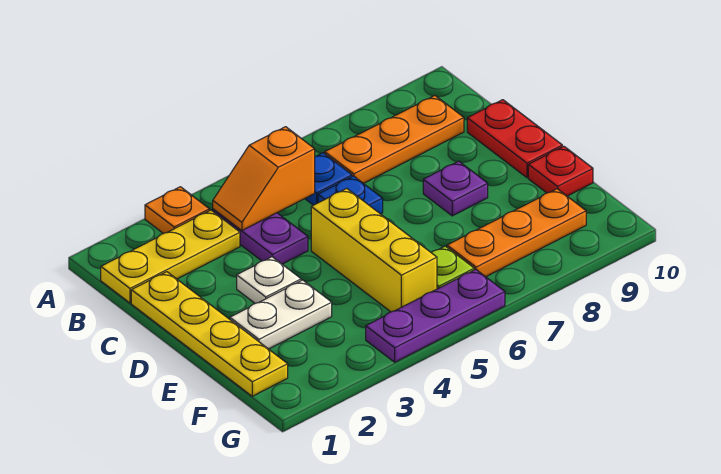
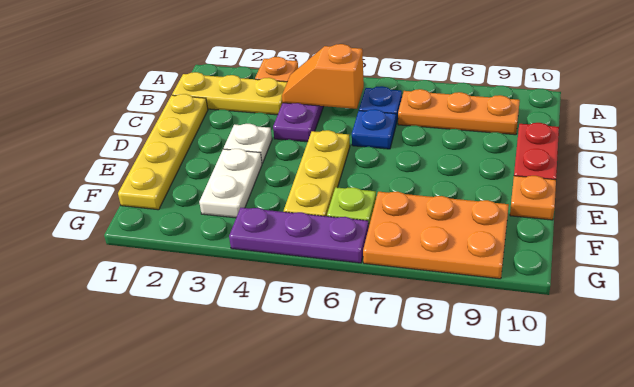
yellow brick D5:F5 level 1 -> yellow plate D5:F5 level 1
purple plate D8 level 1 -> none
white plate E2:E3 level 1 -> white plate E3:F3 level 1
red plate E10 level 1 -> orange plate E10 level 1
orange plate F7:F9 level 1 -> orange plate F7:G9 level 1

